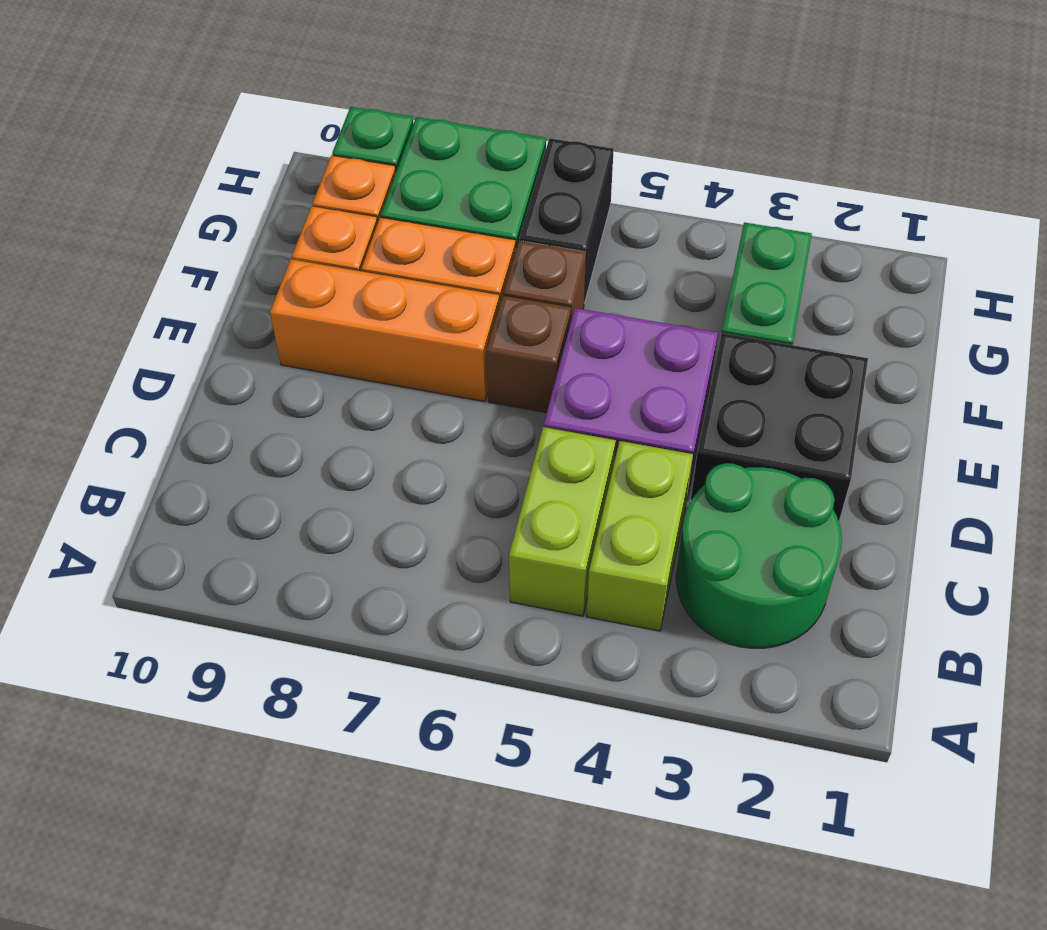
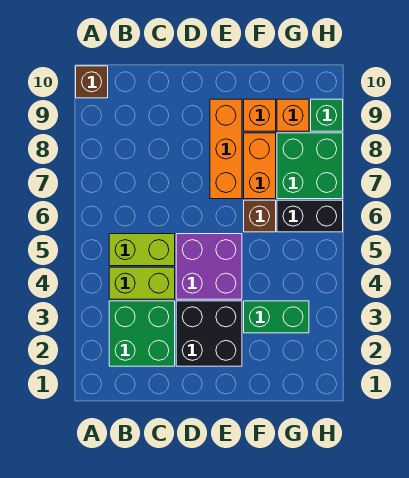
green round brick B2:C3 level 1 -> green brick B2:C3 level 1
brown brick E6 level 1 -> brown brick A10 level 1

